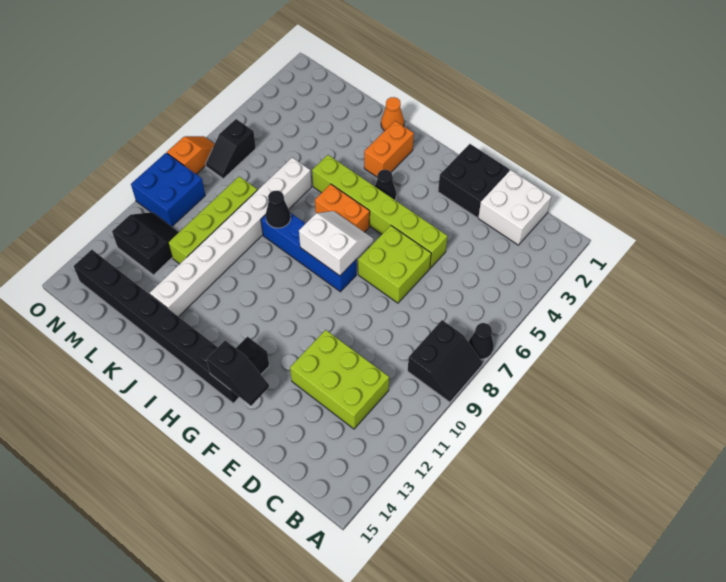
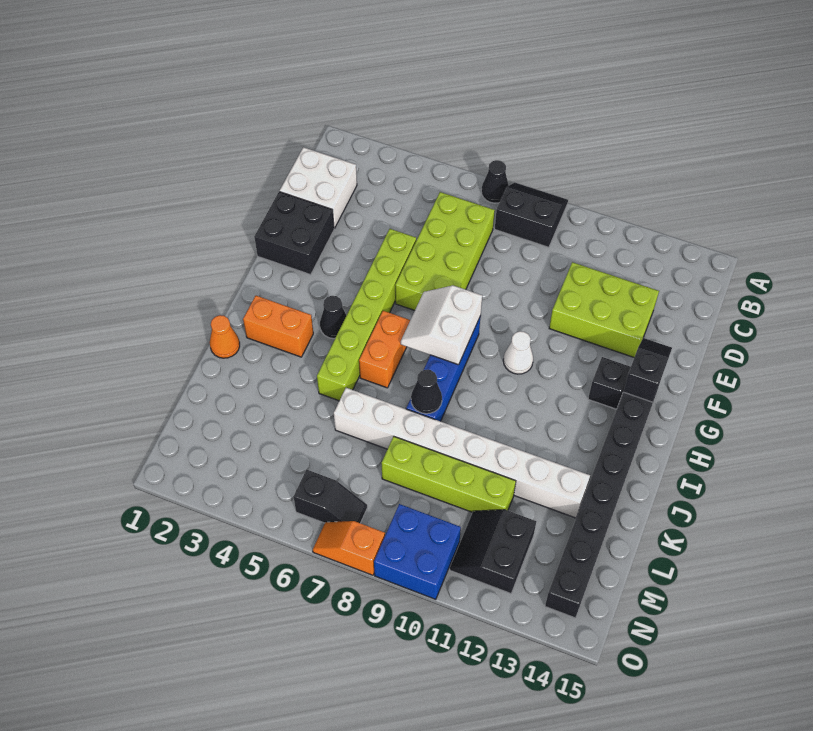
lime brick C11:E12 level 1 -> lime brick D11:E13 level 1
lime brick E6:F7 level 1 -> lime brick C6:F7 level 1
none -> white cone G10 level 1

